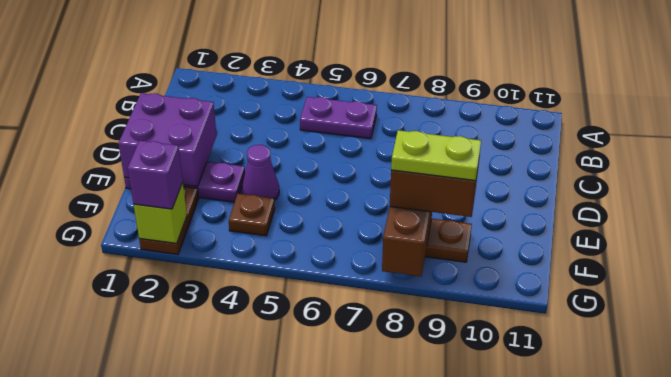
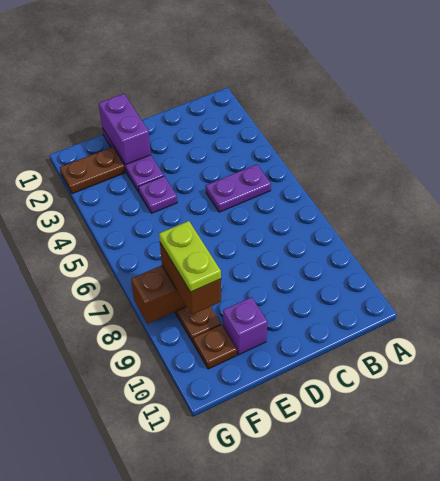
purple plate B5:B6 level 1 -> purple plate B5:C5 level 1
purple brick D1:E2 level 2 -> purple brick E1:E2 level 2
purple cone E4 level 1 -> purple plate E4 level 1
brown plate F4 level 1 -> brown plate F10 level 1
lime brick G2 level 2 -> none
purple brick G2 level 3 -> purple brick E10 level 1

